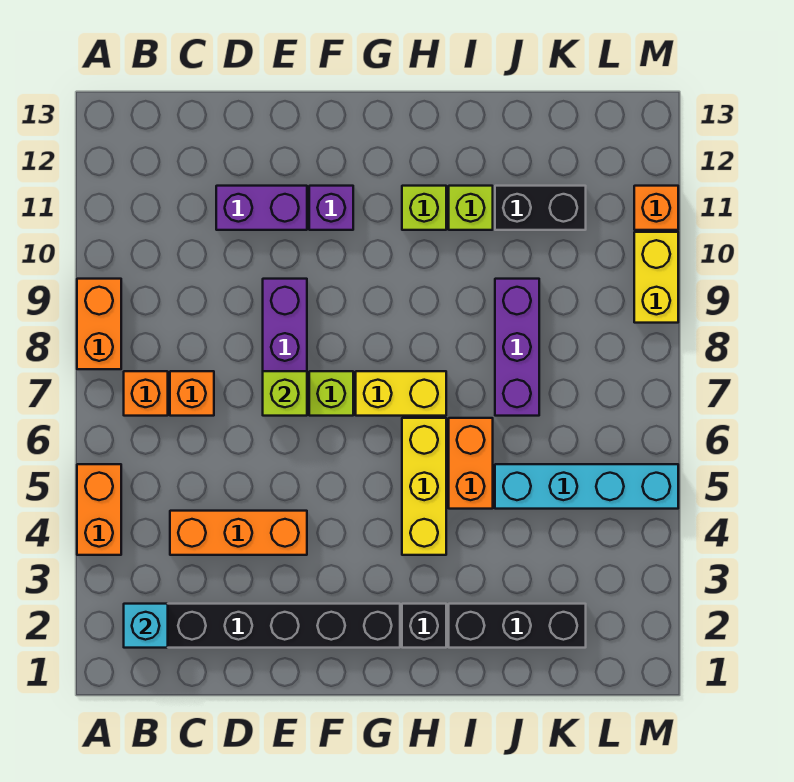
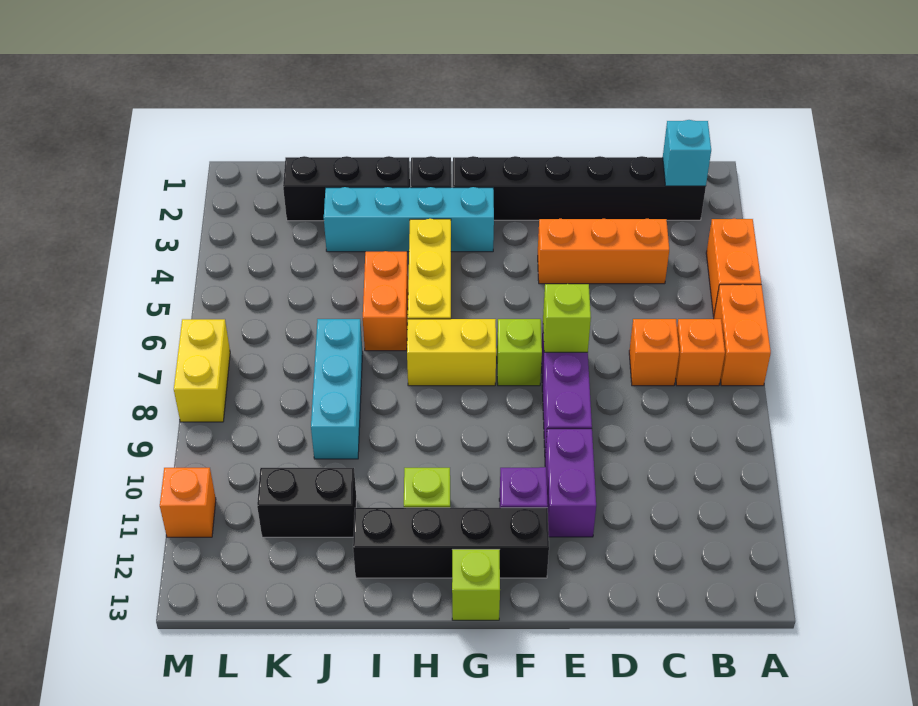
orange brick A8:A9 level 1 -> orange brick A6:A7 level 1
purple brick D11:E11 level 1 -> purple brick E10:E11 level 1
none -> black brick F12:I12 level 1
lime brick I11 level 1 -> lime brick G13 level 1
cyan brick J5:M5 level 1 -> cyan brick G3:J3 level 1
purple brick J7:J9 level 1 -> cyan brick J7:J9 level 1
yellow brick M9:M10 level 1 -> yellow brick M7:M8 level 1

